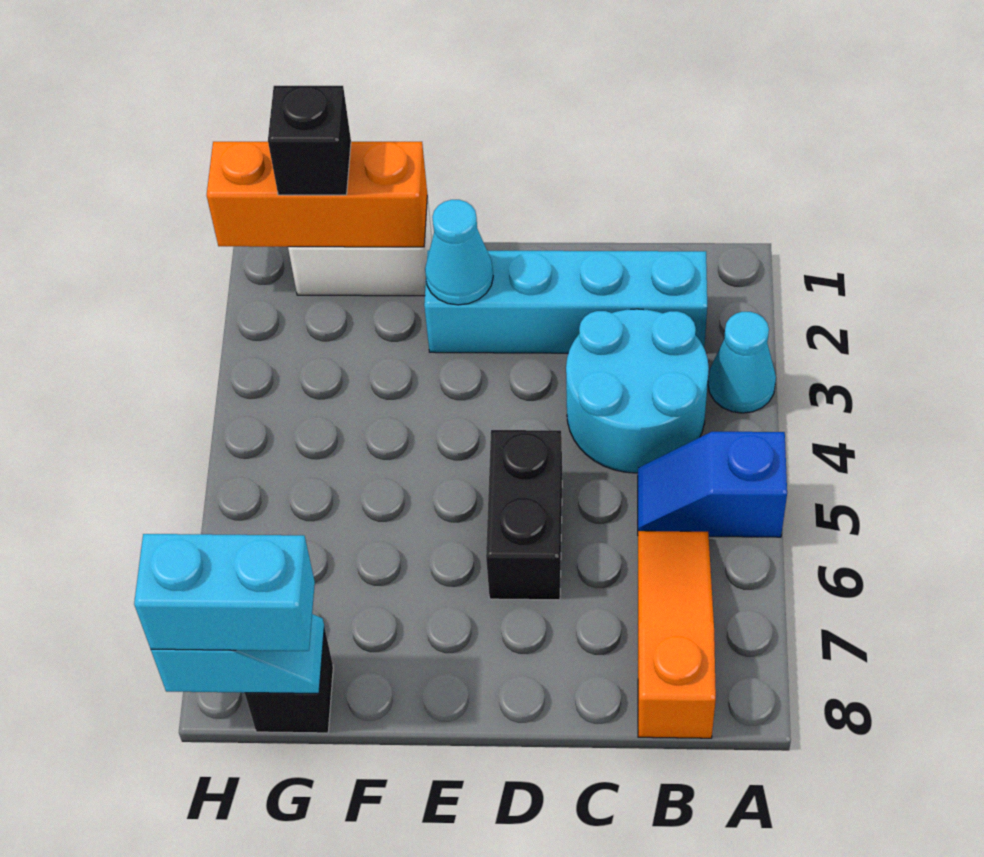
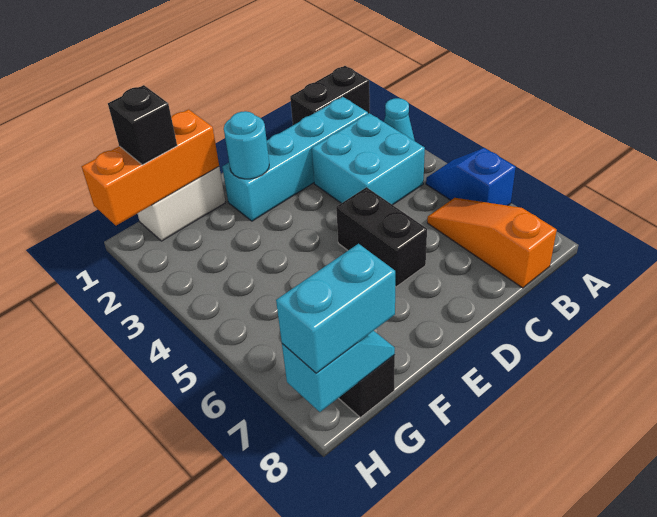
none -> black brick A1:B1 level 1
blue slope A5:B5 level 1 top A -> blue slope A5:A6 level 1 top 6
cyan round brick B3:C4 level 1 -> cyan brick B3:C4 level 1
cyan cone E2 level 2 -> cyan round brick E2 level 2

